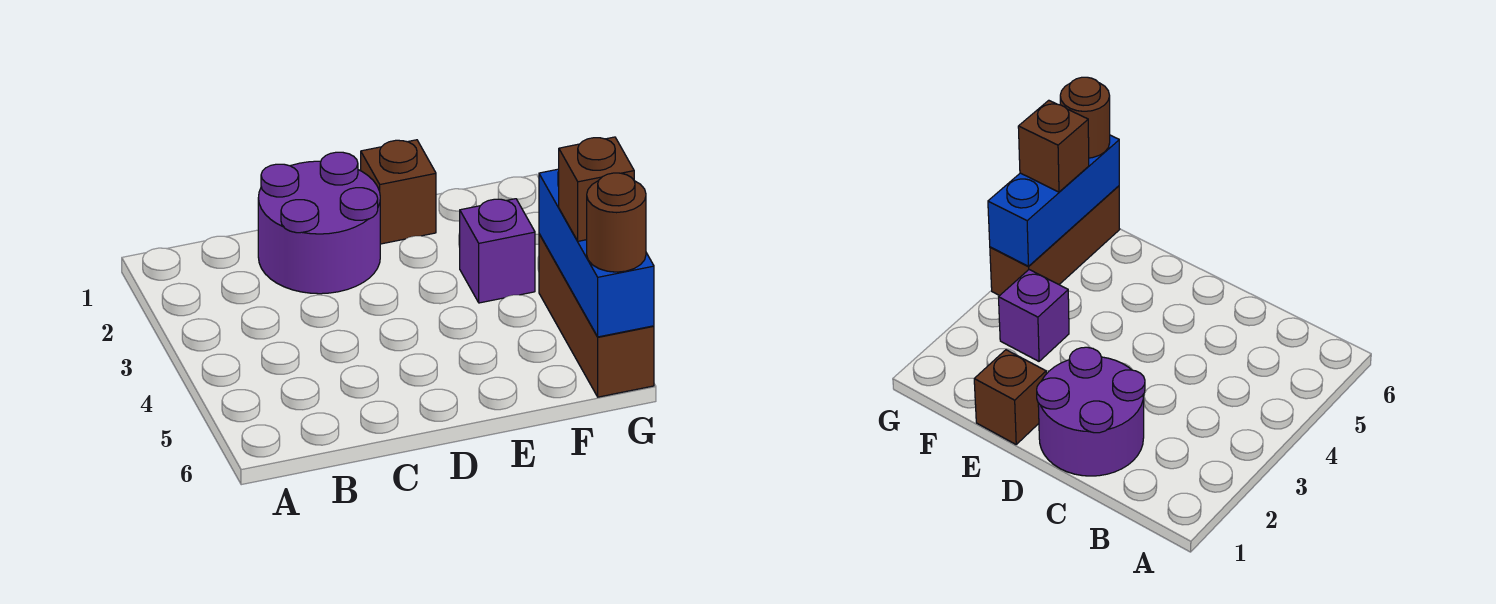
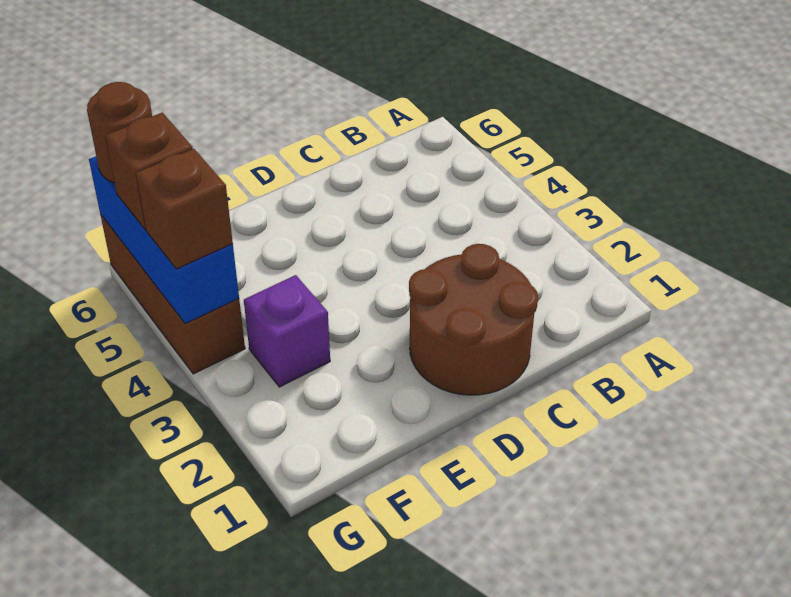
purple round brick C1:D2 level 1 -> brown round brick C1:D2 level 1
brown brick E1 level 1 -> brown brick G4 level 3

